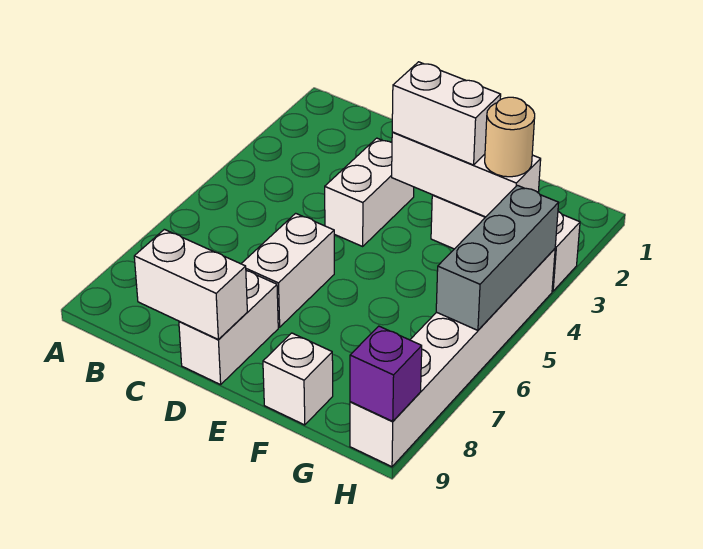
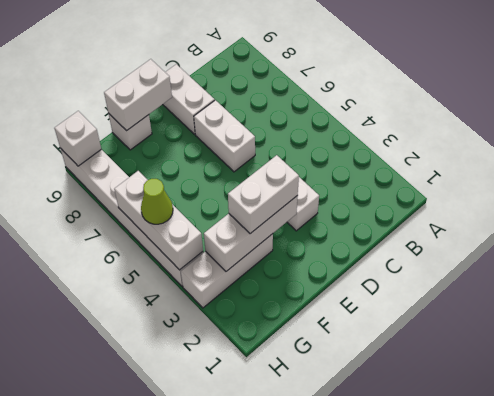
white brick C9:D9 level 2 -> white brick E9:F9 level 2
tan round brick G3 level 3 -> none
grey brick H4:H6 level 2 -> white brick H4:H6 level 2
none -> lime cone H5 level 3
purple brick H9 level 2 -> white brick H9 level 2

